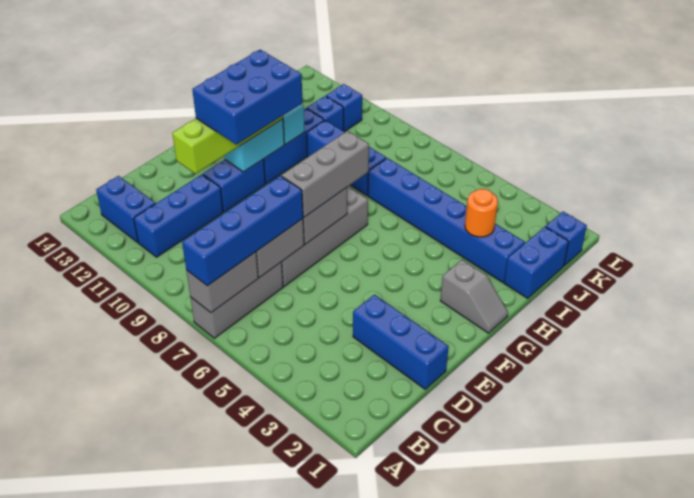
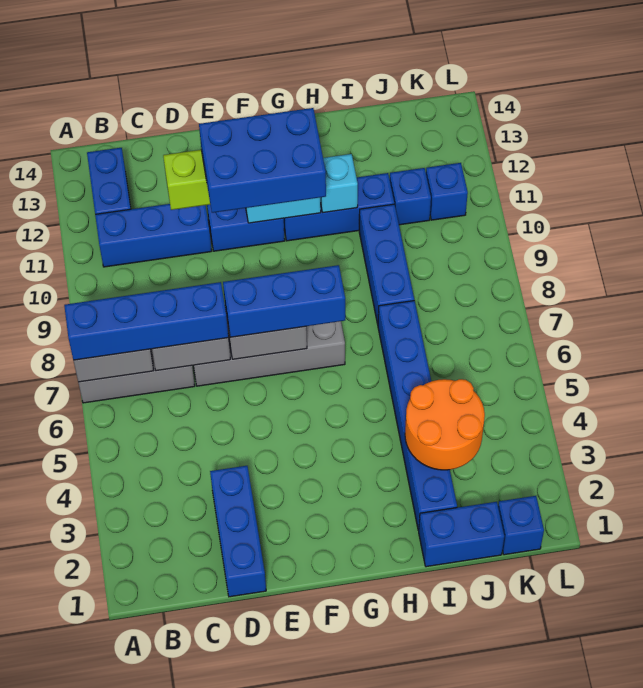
grey brick E7:G7 level 3 -> blue brick E7:G7 level 3
grey slope G1:G2 level 1 top 2 -> none
orange round brick I3 level 2 -> orange round brick I3:J4 level 2

